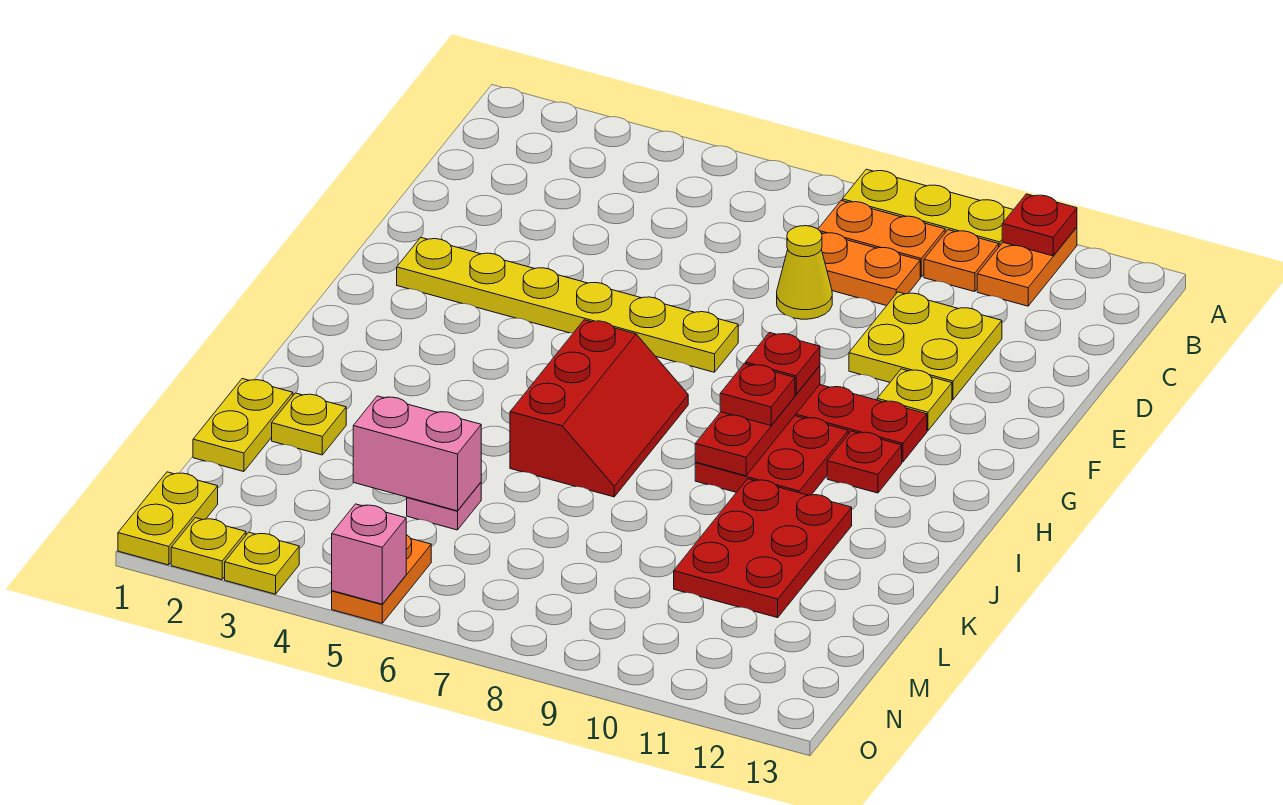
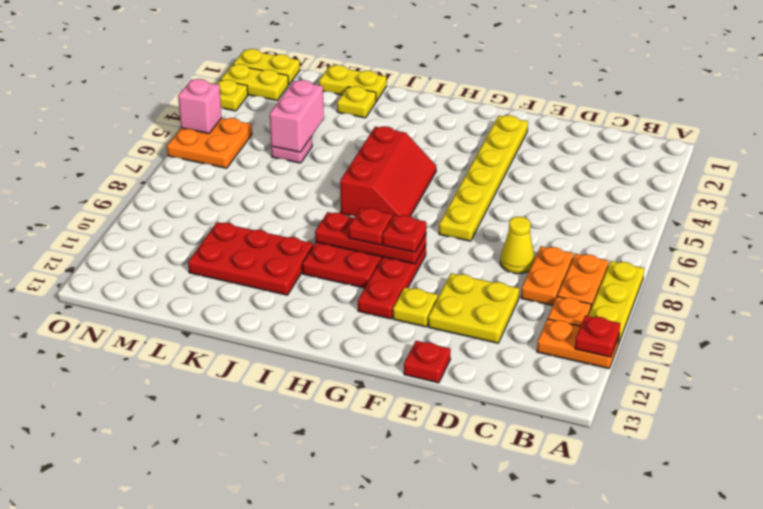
red slope H6:J7 level 1 top 6 -> red slope H5:I7 level 1 top I
red plate H11 level 1 -> red plate E13 level 1
orange plate N5:O5 level 1 -> orange plate N5:O6 level 1
yellow plate O2 level 1 -> yellow plate N2:O2 level 1

